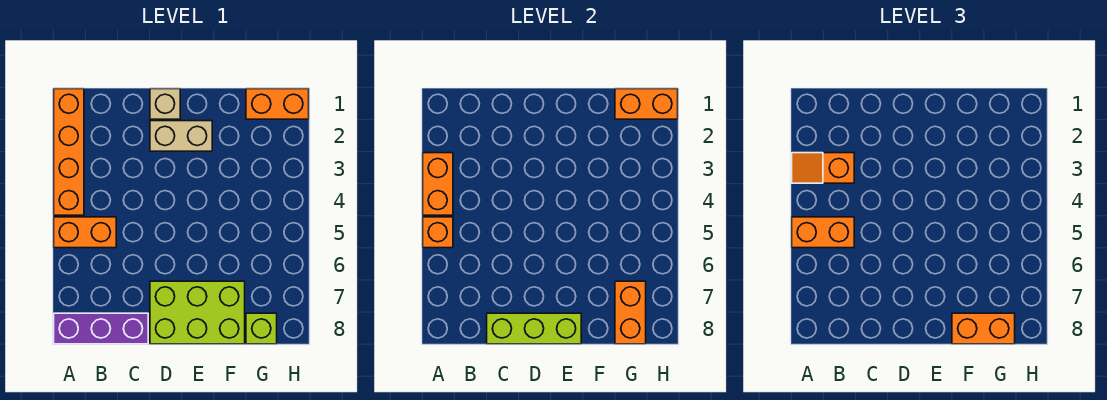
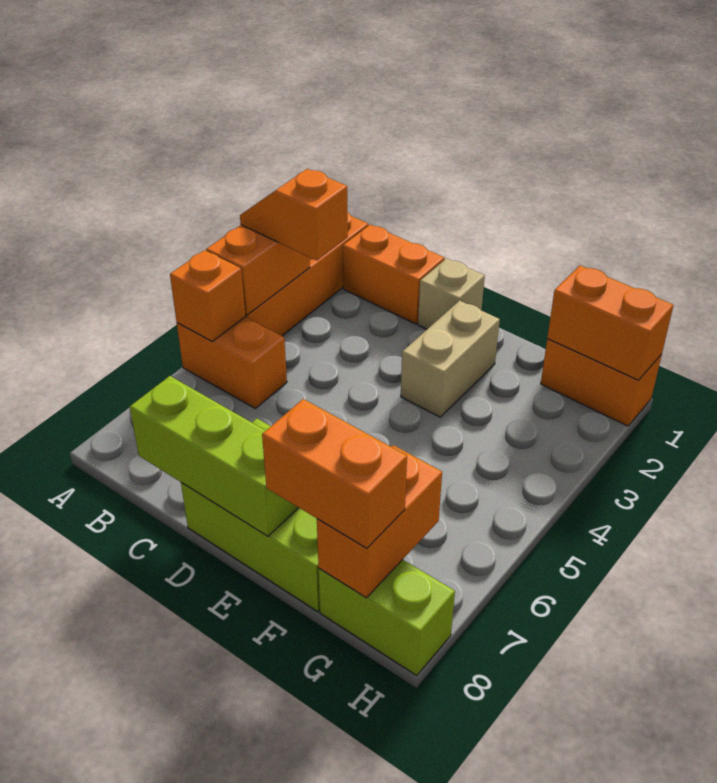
orange brick A5:B5 level 3 -> orange brick B1:C1 level 1
purple brick A8:C8 level 1 -> none
tan brick D2:E2 level 1 -> tan brick E2:E3 level 1
lime brick G8 level 1 -> lime brick G8:H8 level 1

